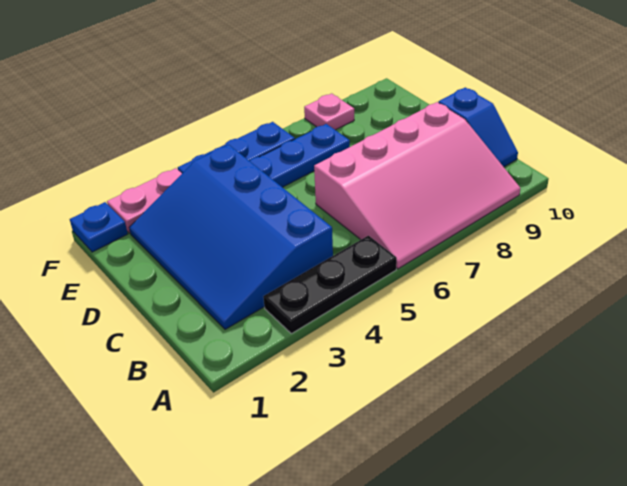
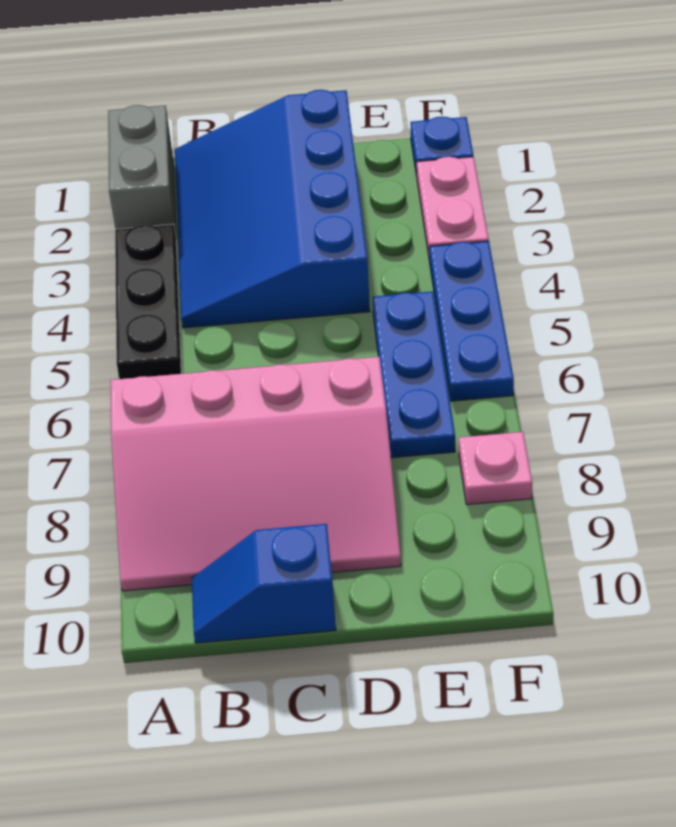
none -> grey brick A1:A2 level 1
pink slope A6:C9 level 1 top C -> pink slope A7:D9 level 1 top 7
blue slope B2:E4 level 1 top 4 -> blue slope B1:D4 level 1 top D

